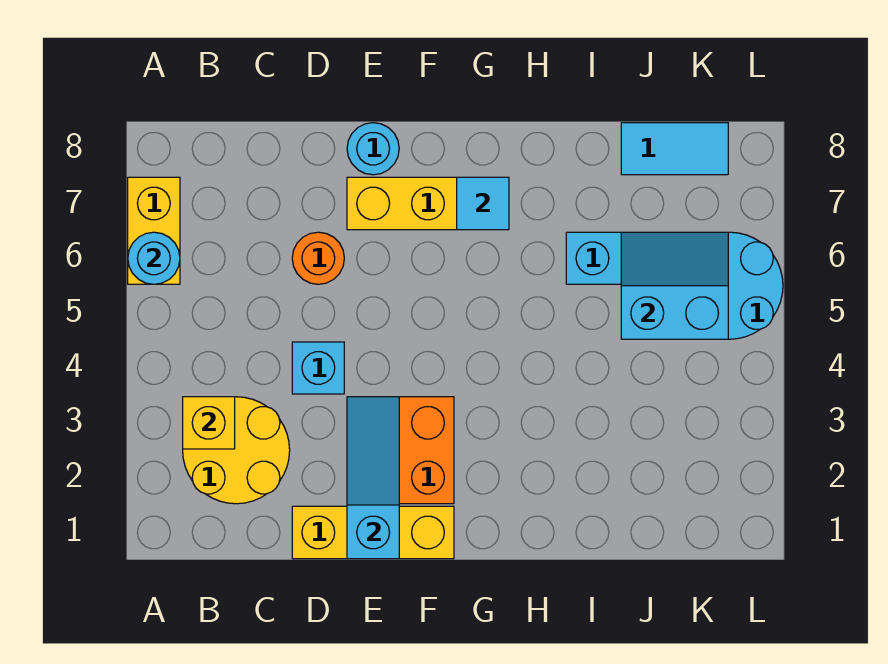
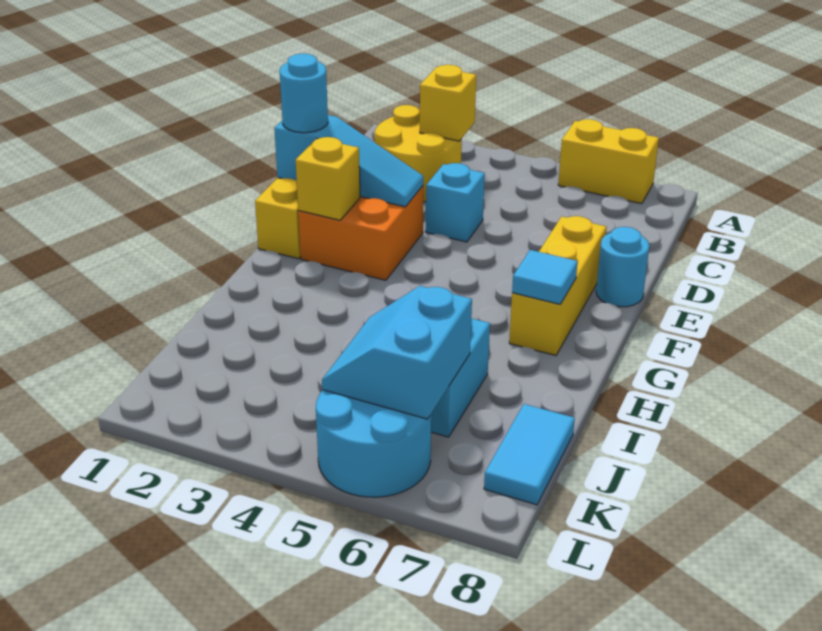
cyan round brick A6 level 2 -> cyan round brick E1 level 3
orange round brick D6 level 1 -> none
none -> yellow brick F2 level 2
cyan slope J5:K6 level 2 top 5 -> cyan slope J5:K6 level 2 top 6

